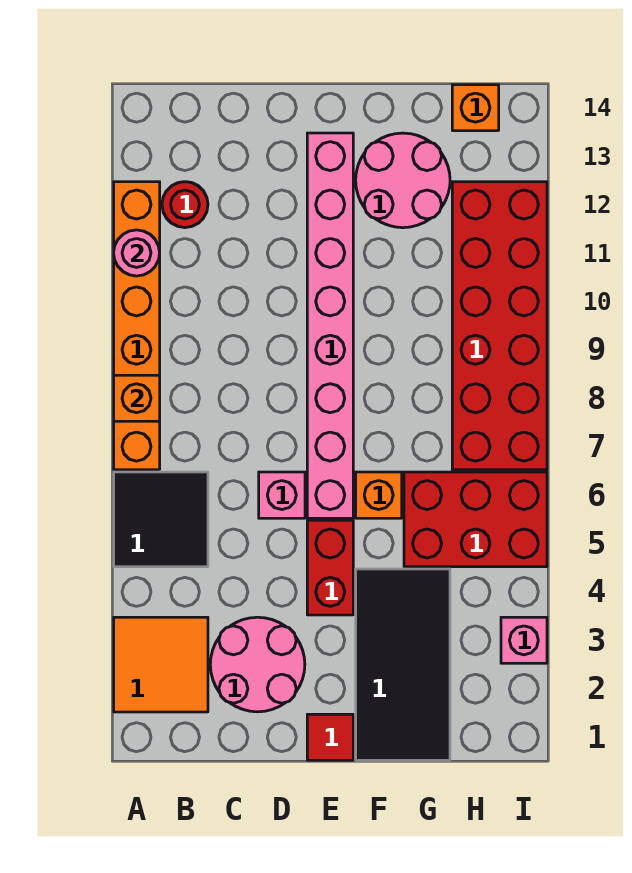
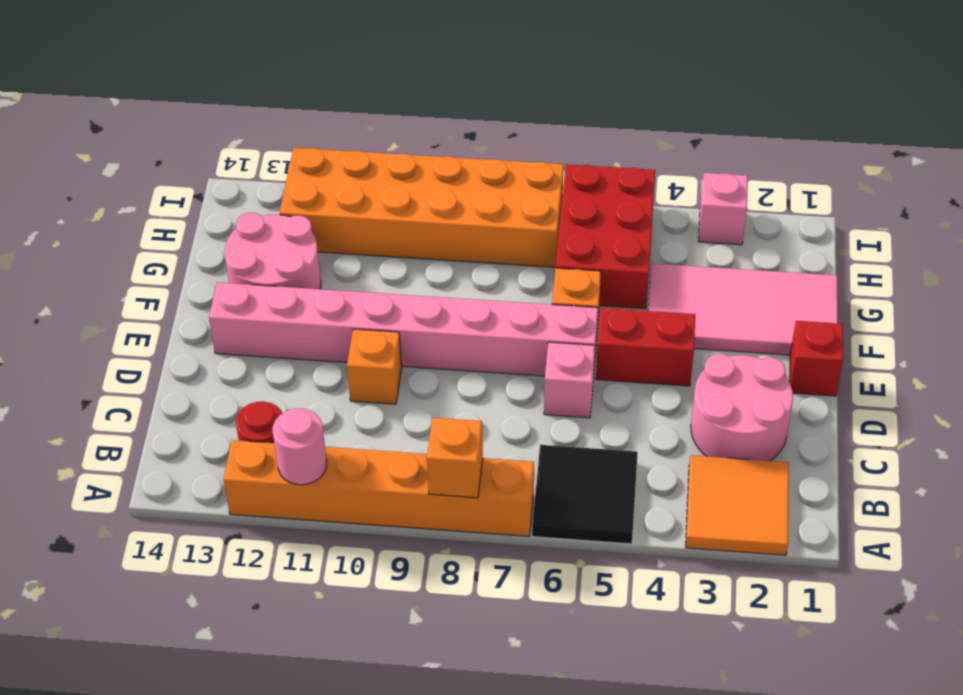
red tile E1 level 1 -> red brick E1 level 1
black tile F1:G4 level 1 -> pink tile F1:G4 level 1
red brick H7:I12 level 1 -> orange brick H7:I12 level 1
orange brick H14 level 1 -> orange brick D10 level 1

